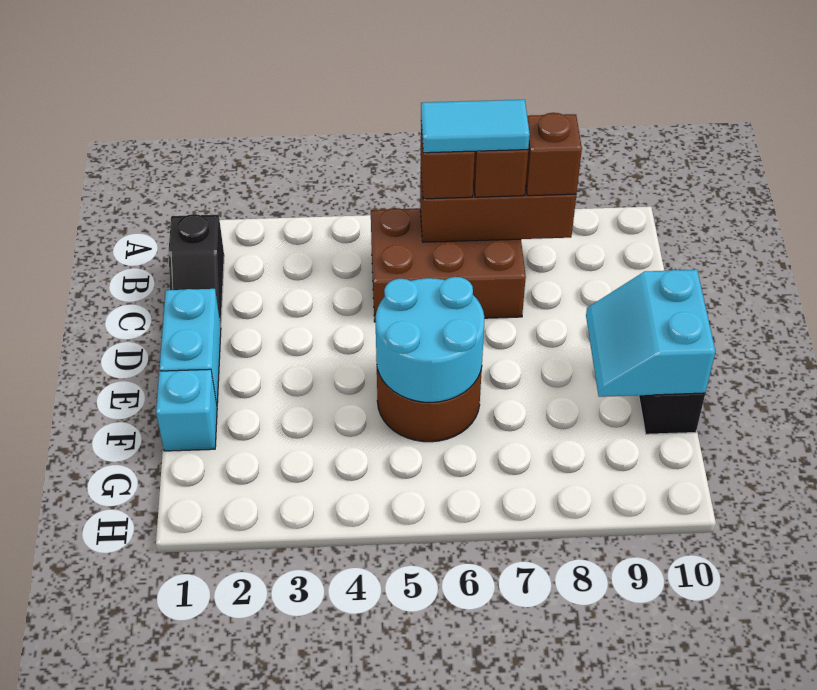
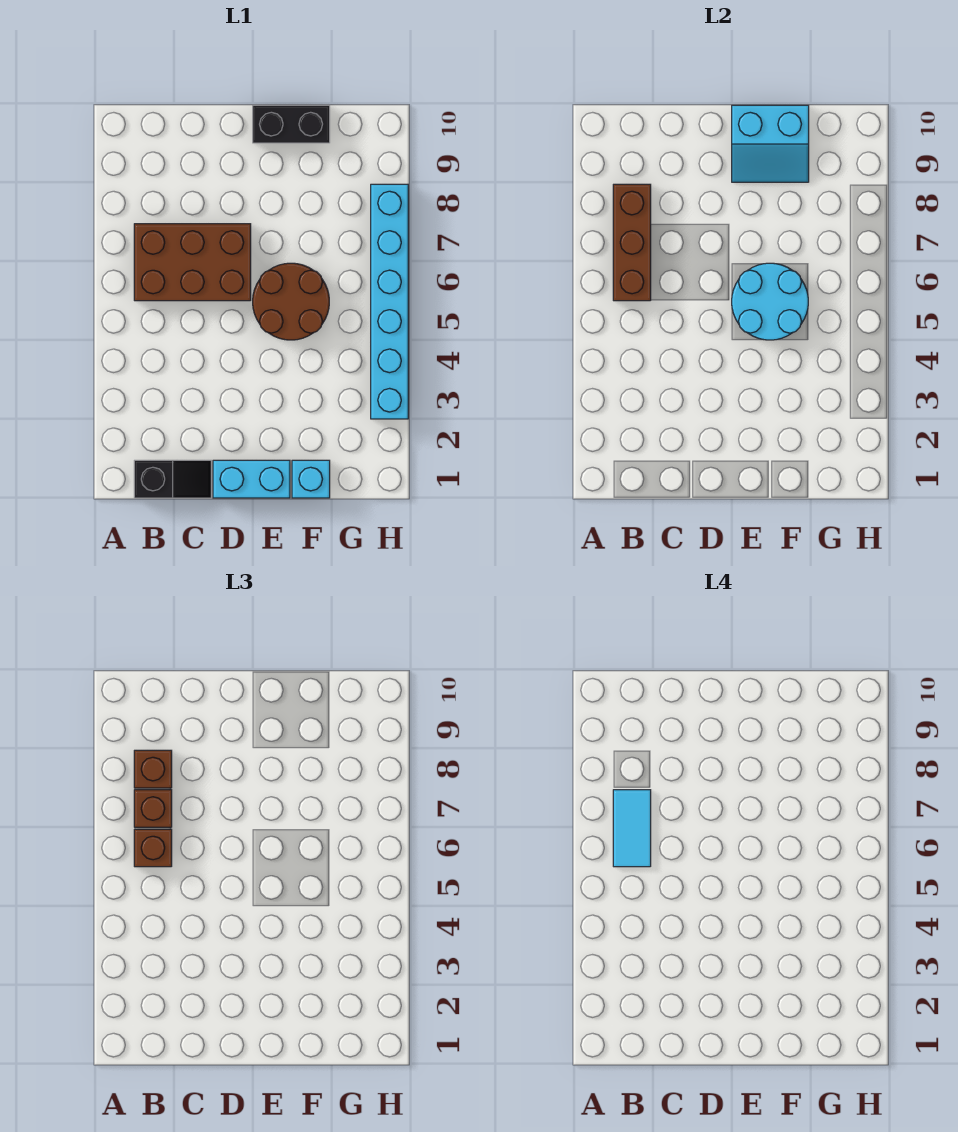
brown brick B5:C7 level 1 -> brown brick B6:D7 level 1
none -> cyan brick H3:H8 level 1

